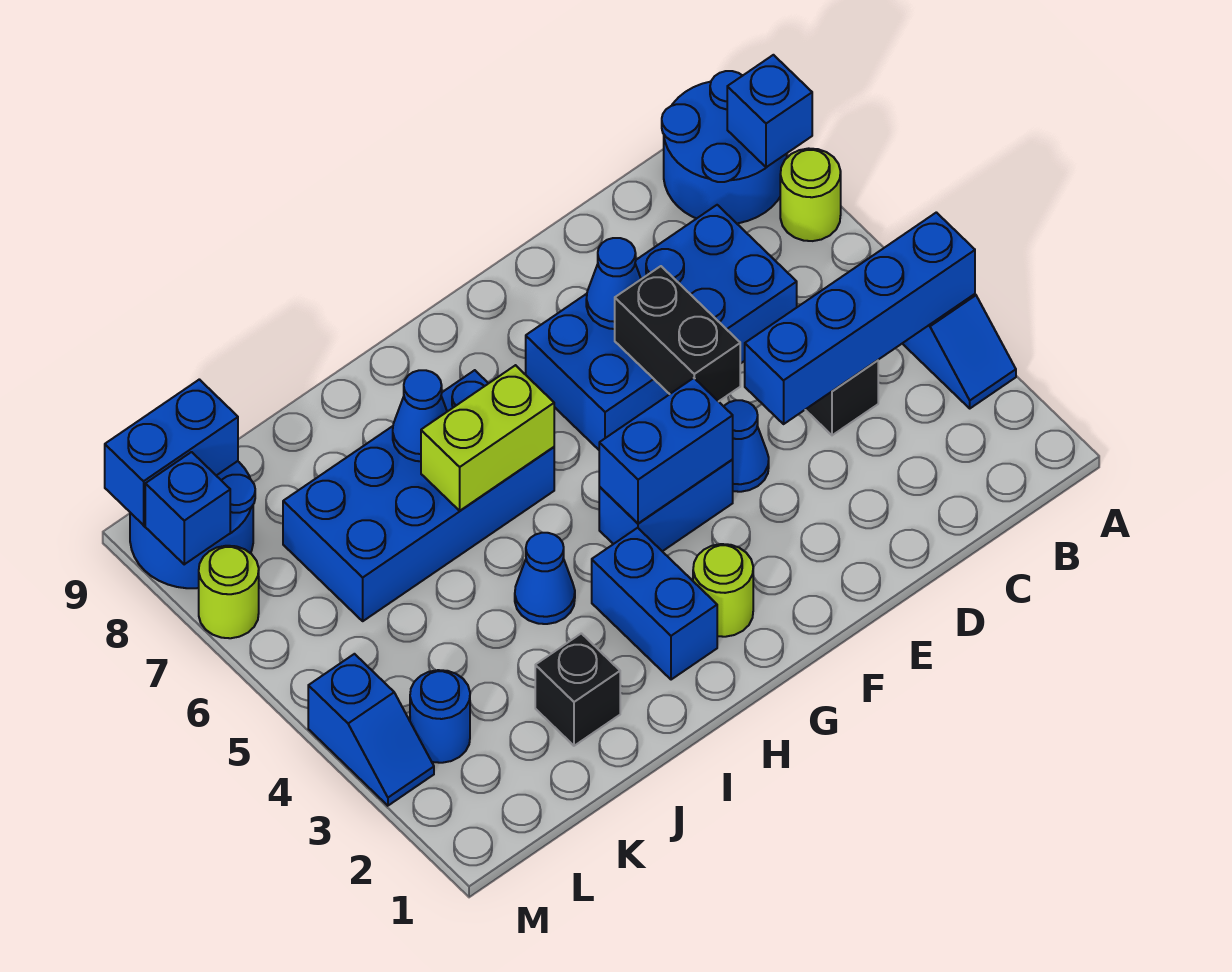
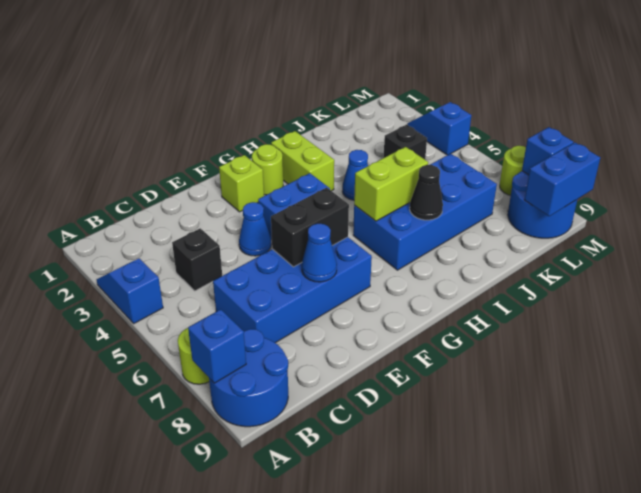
blue brick A4:D4 level 2 -> none
black brick E5:E6 level 2 -> black brick E6:F6 level 2
none -> lime brick F2 level 1
blue brick F4:G4 level 2 -> none
blue brick H2:H3 level 1 -> lime brick H2:H3 level 1
blue cone I7 level 2 -> black cone I7 level 2
black brick J2 level 1 -> black brick K4 level 1
blue round brick L3 level 1 -> none

